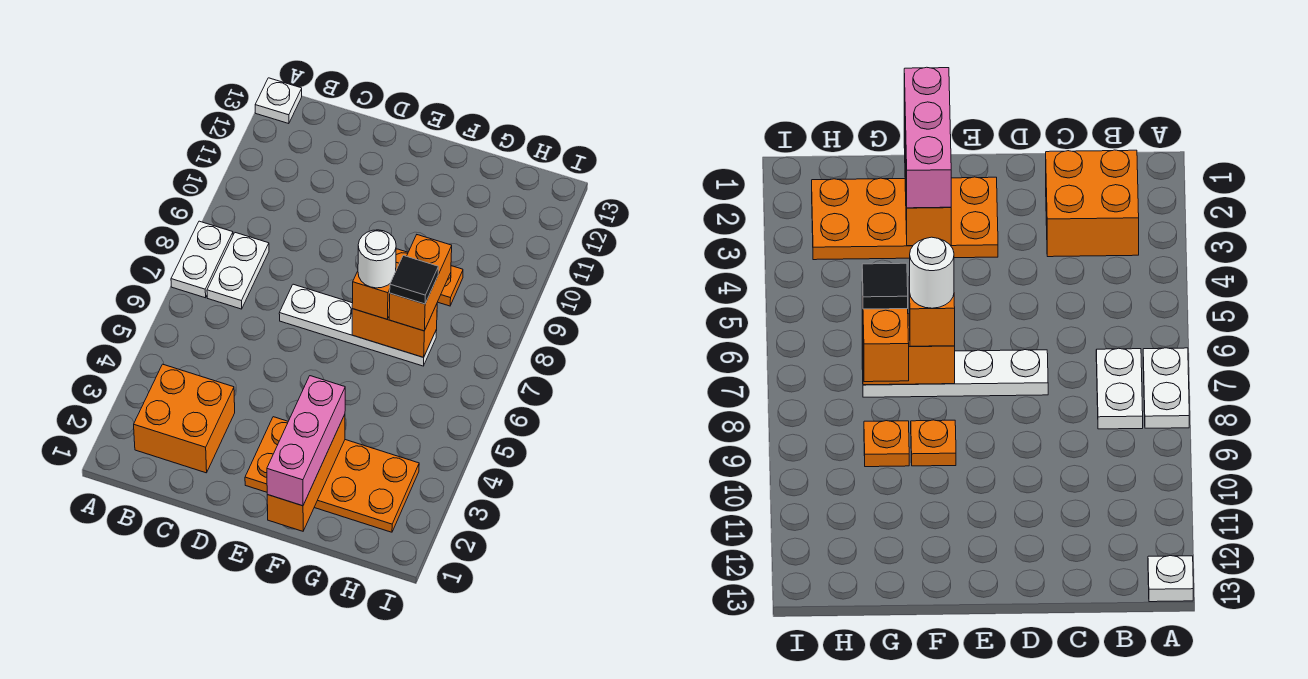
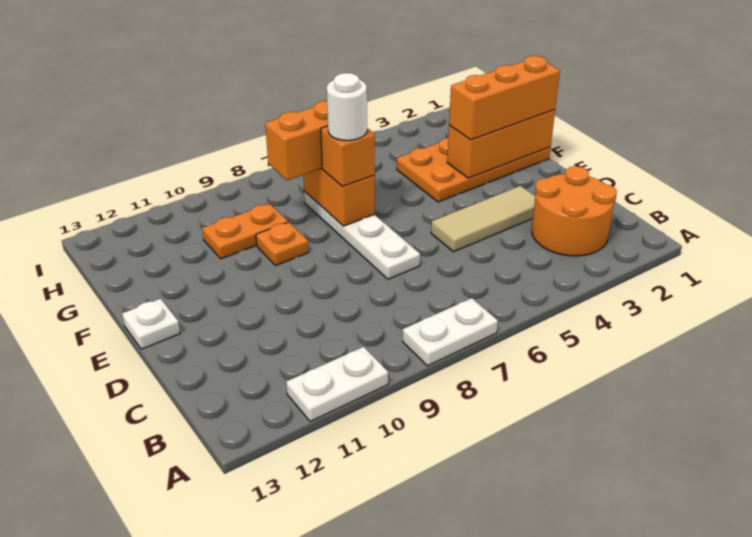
white plate A13 level 1 -> white plate E13 level 1
orange brick B2:C3 level 1 -> orange round brick B2:C3 level 1
white plate B7:B8 level 1 -> white plate A10:A11 level 1
none -> tan tile D3:D5 level 1
orange plate E2:H3 level 1 -> orange plate F1:G4 level 1
pink brick F1:F3 level 3 -> orange brick F1:F3 level 3
black tile G7 level 4 -> none
orange plate G9 level 1 -> orange plate G9:G10 level 1

